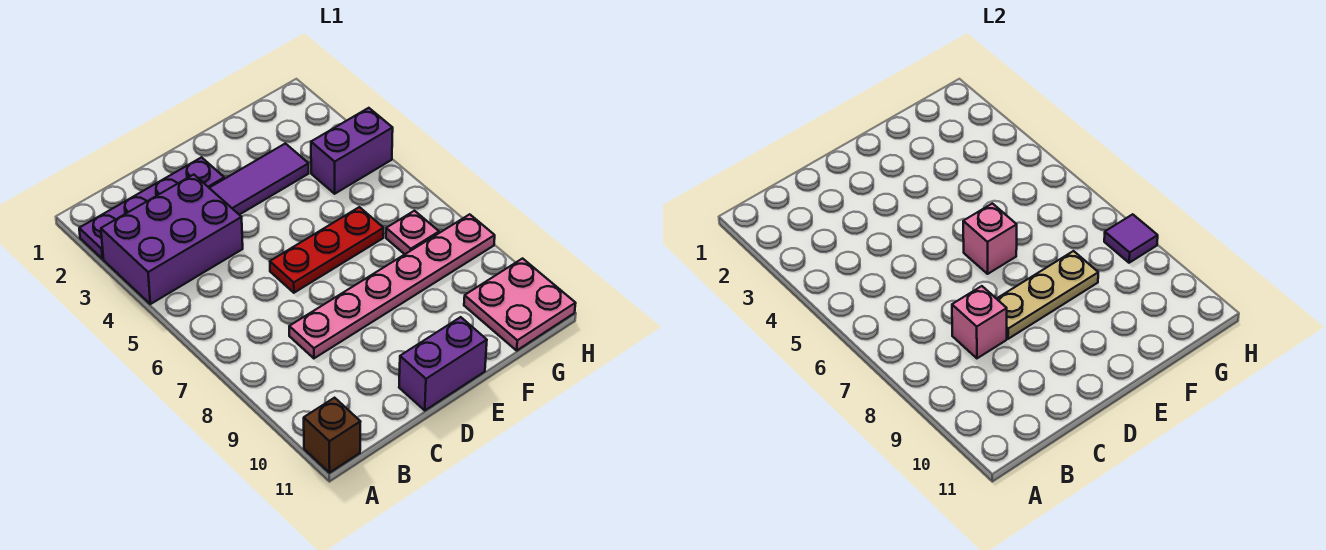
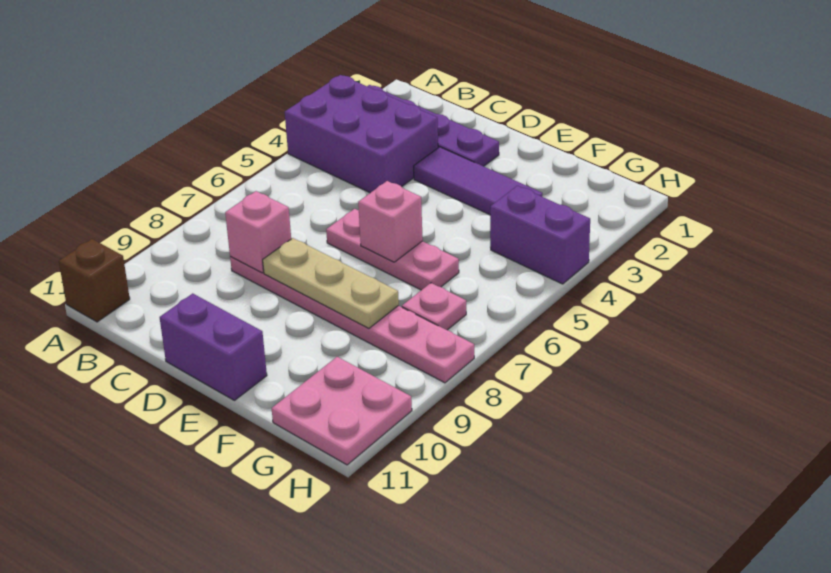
red plate D6:F6 level 1 -> pink plate D6:F6 level 1
purple tile H8 level 2 -> none

